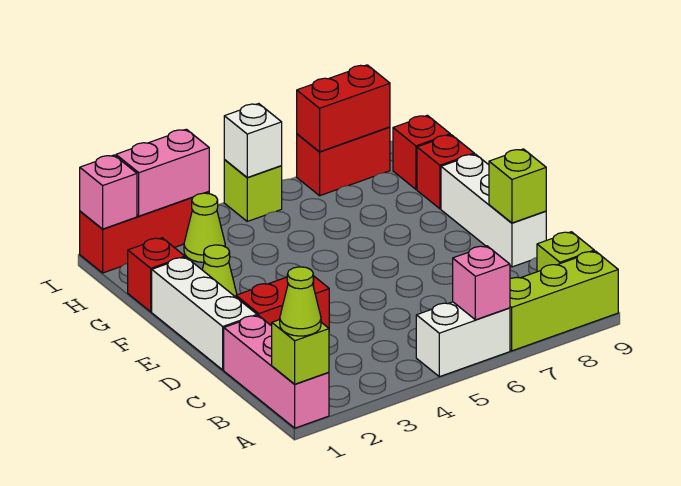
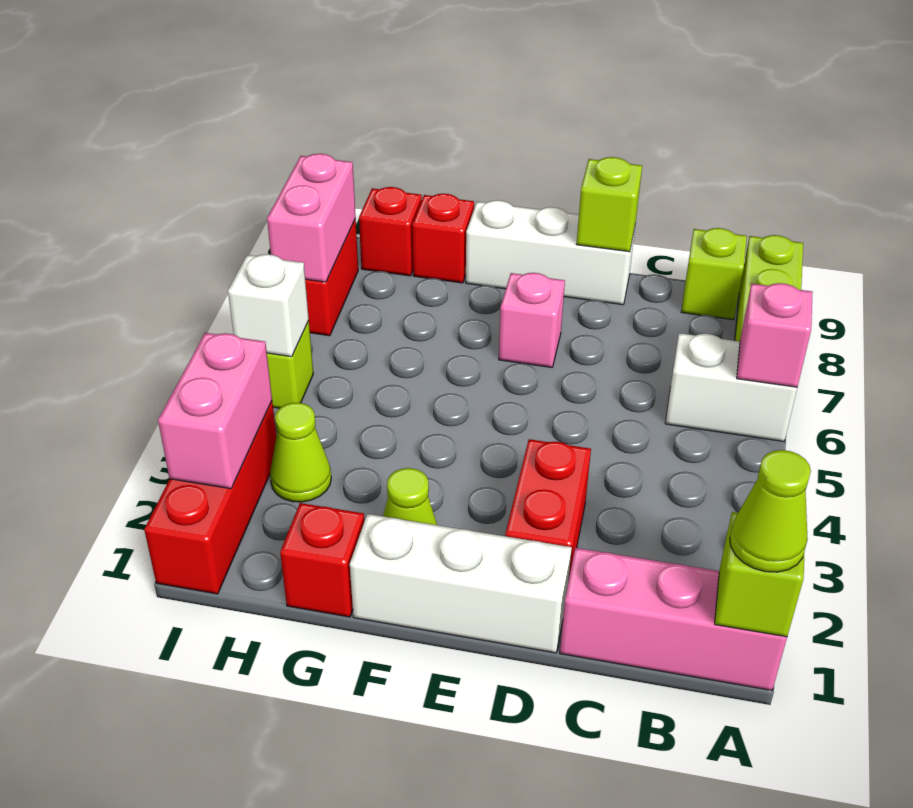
white brick A5:A6 level 1 -> white brick A6:B6 level 1
pink brick I1 level 2 -> pink brick E7 level 1
red brick I7:I8 level 2 -> pink brick I7:I8 level 2

